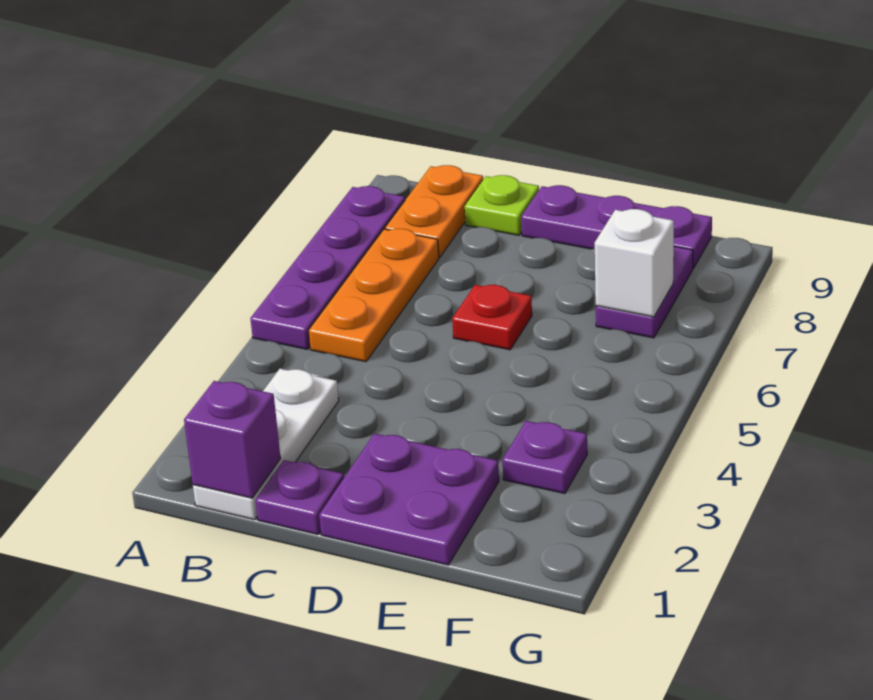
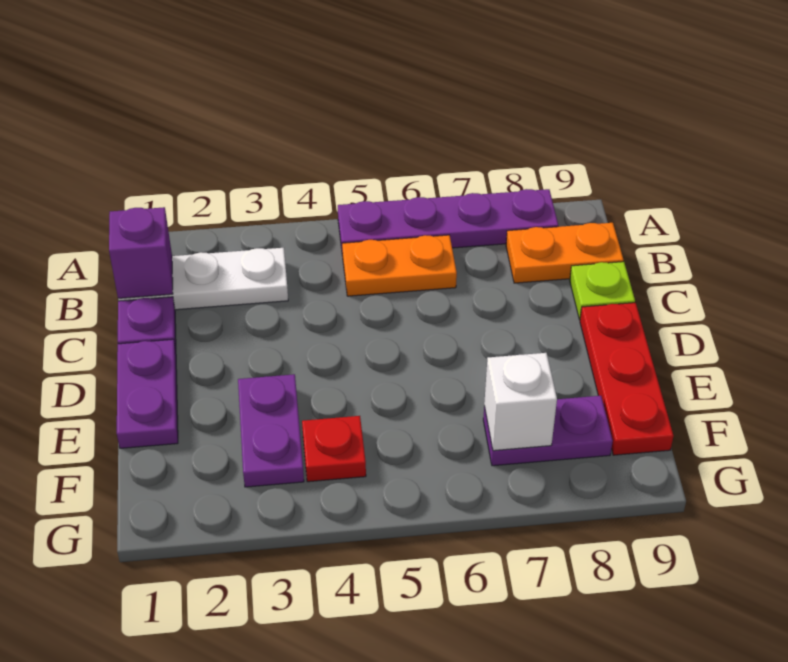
orange plate B5:B7 level 1 -> orange plate B5:B6 level 1
purple plate D1:E2 level 1 -> purple plate D1:E1 level 1
red plate D6 level 1 -> red plate F4 level 1
purple plate D9:F9 level 1 -> red plate D9:F9 level 1
purple plate F3 level 1 -> purple plate E3:F3 level 1

